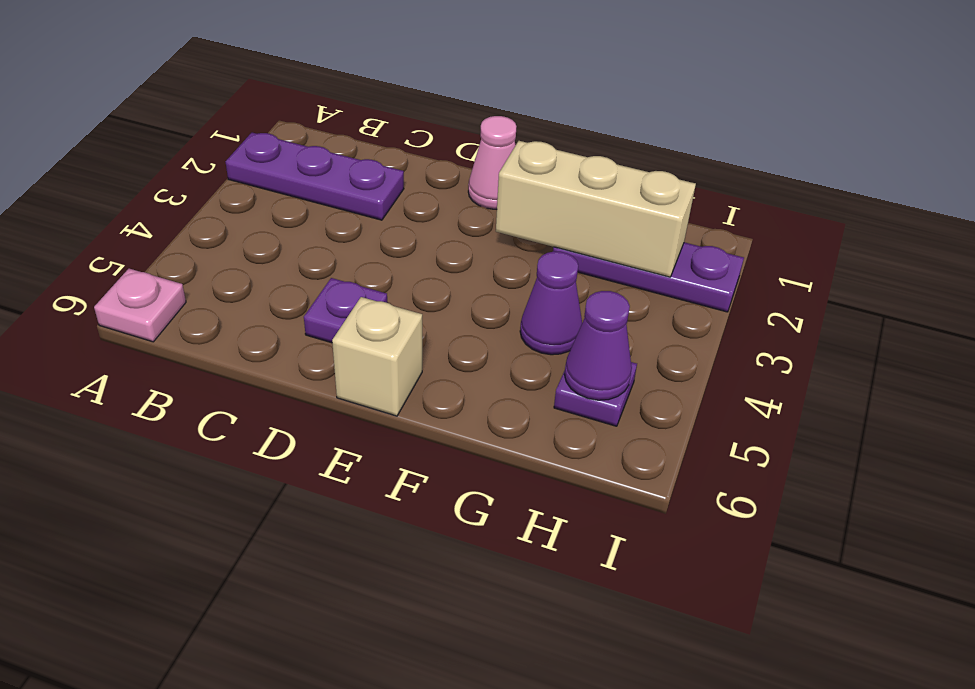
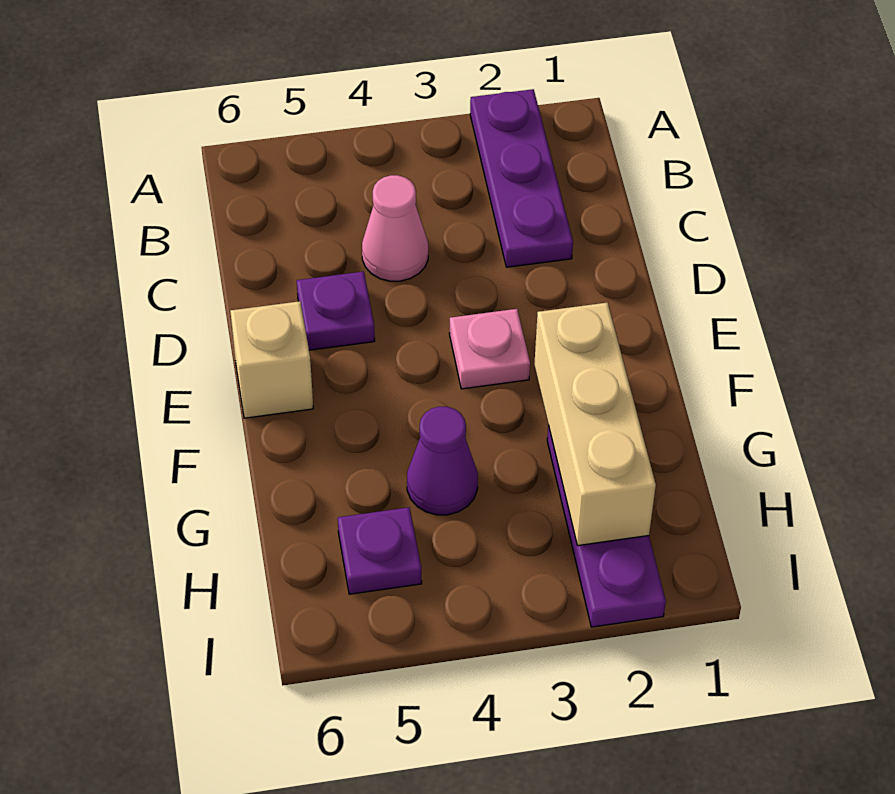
pink plate A6 level 1 -> pink plate E3 level 1
pink cone E1 level 1 -> pink cone C4 level 1
purple cone H5 level 2 -> none

